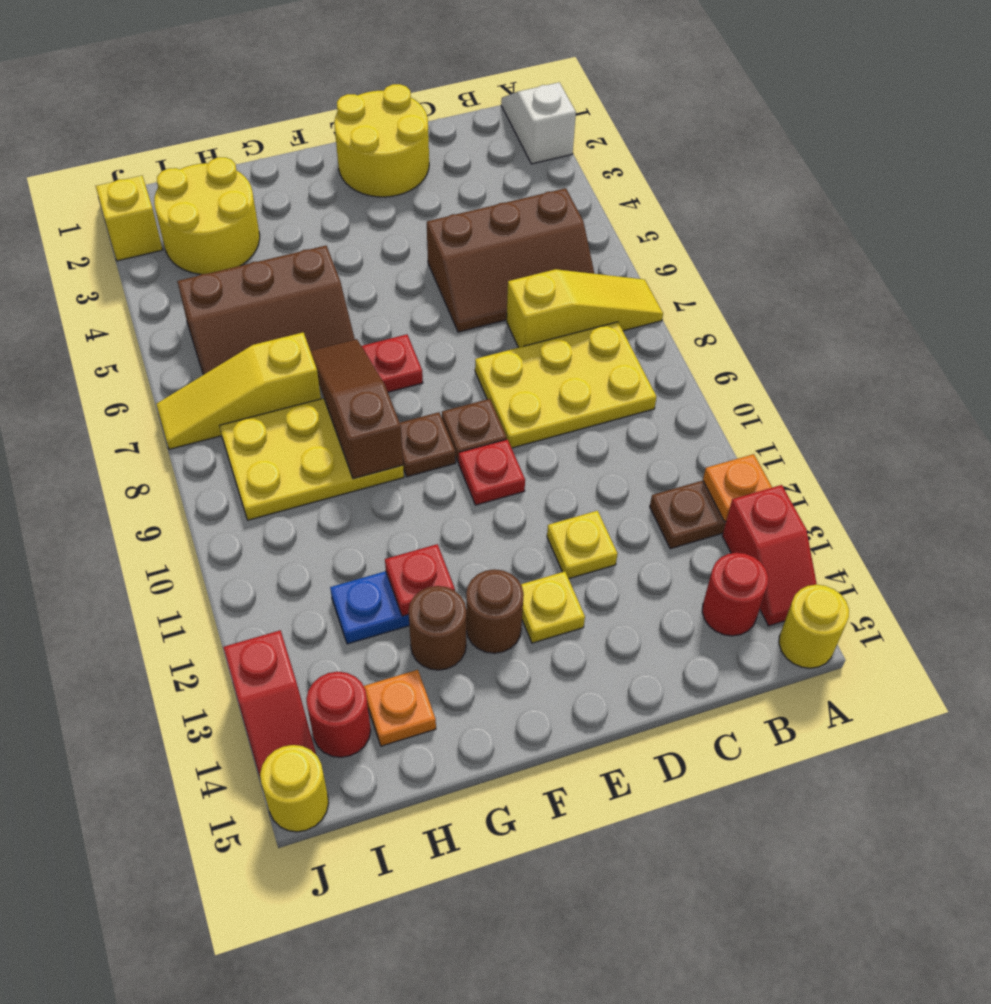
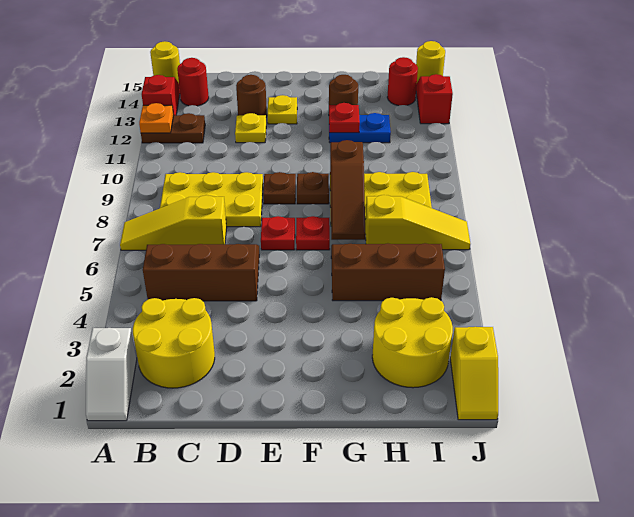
yellow round brick D1:E2 level 1 -> yellow round brick B2:C3 level 1
red plate E10 level 1 -> red plate E7 level 1
brown round brick F13 level 1 -> brown round brick D13 level 1
orange plate H14 level 1 -> none

